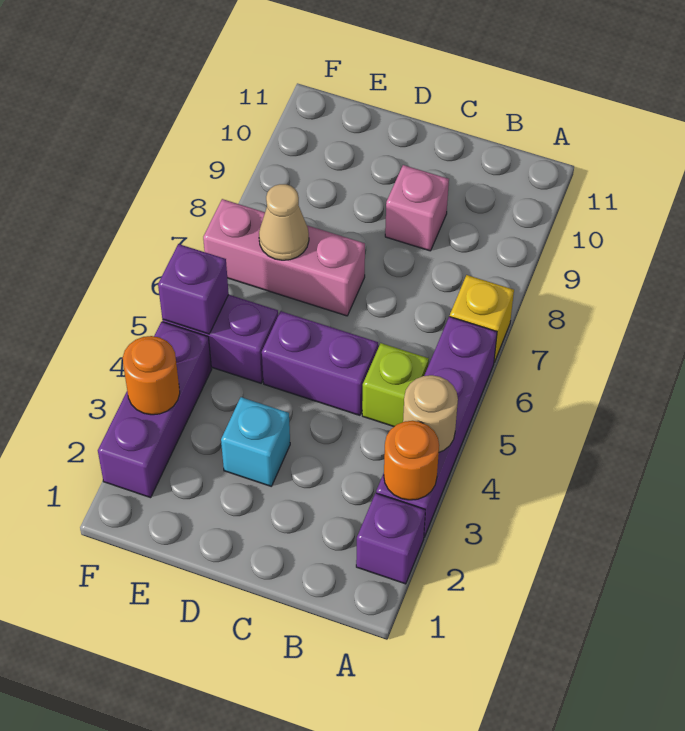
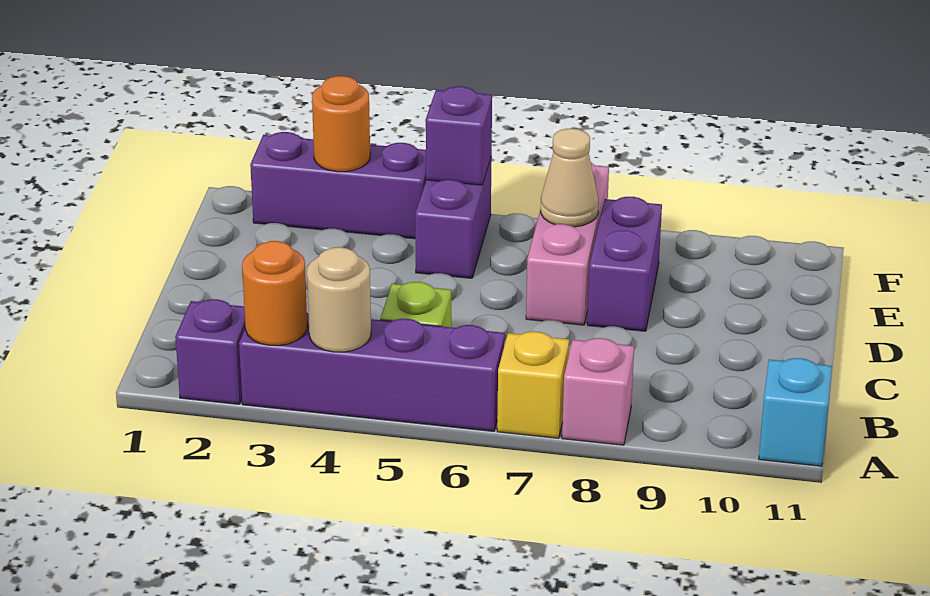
purple brick C5:D5 level 1 -> purple brick D8:E8 level 1
pink brick C9 level 1 -> pink brick A8 level 1
cyan brick D3 level 1 -> cyan brick A11 level 1

